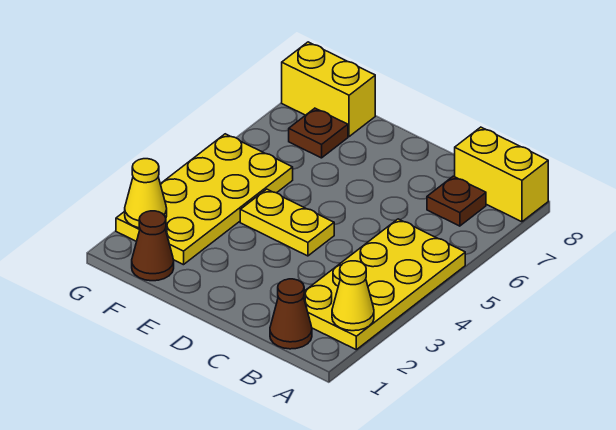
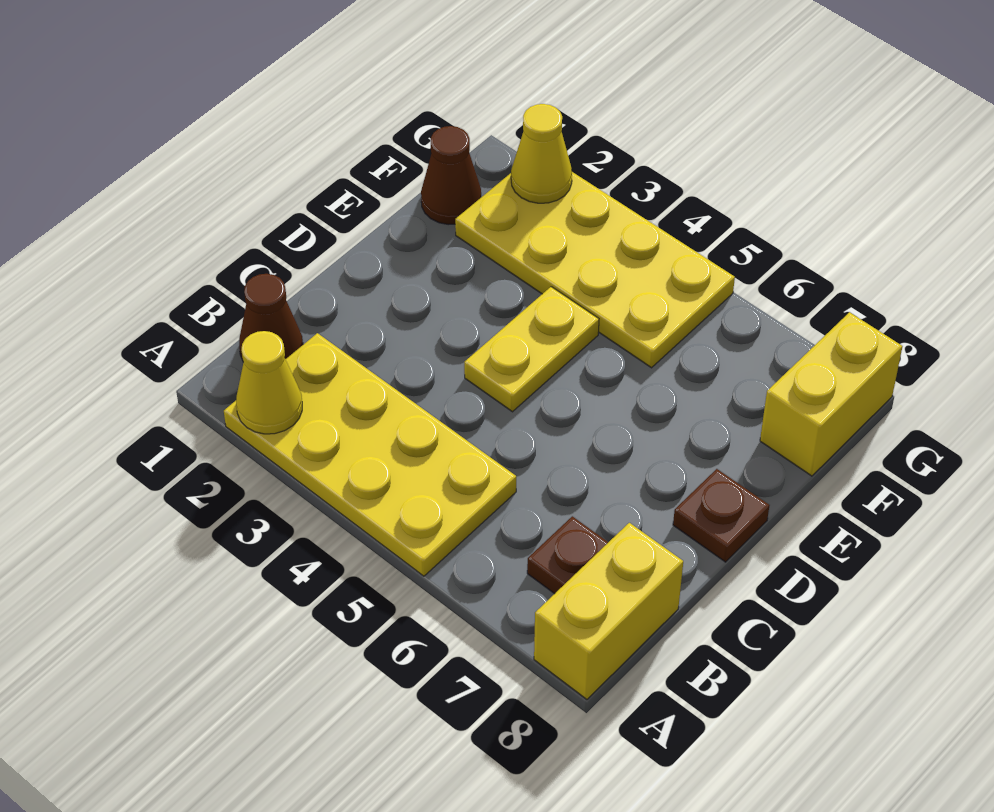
brown plate F7 level 1 -> brown plate D8 level 1

